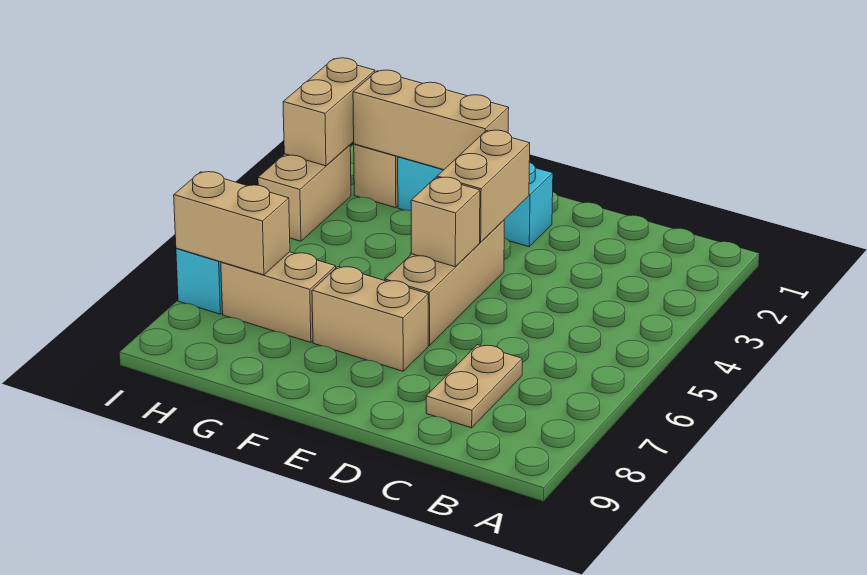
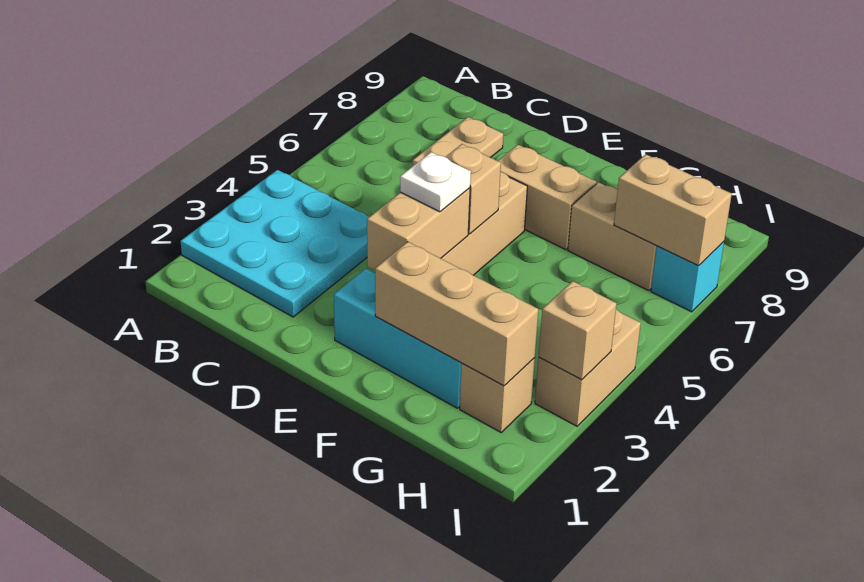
none -> cyan plate A2:C4 level 1
none -> white plate E4 level 3
tan brick I2:I3 level 2 -> tan brick I3 level 2

